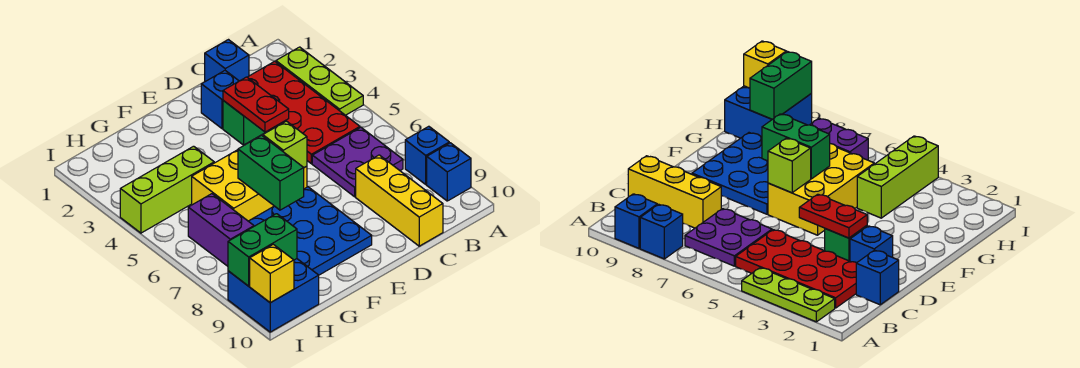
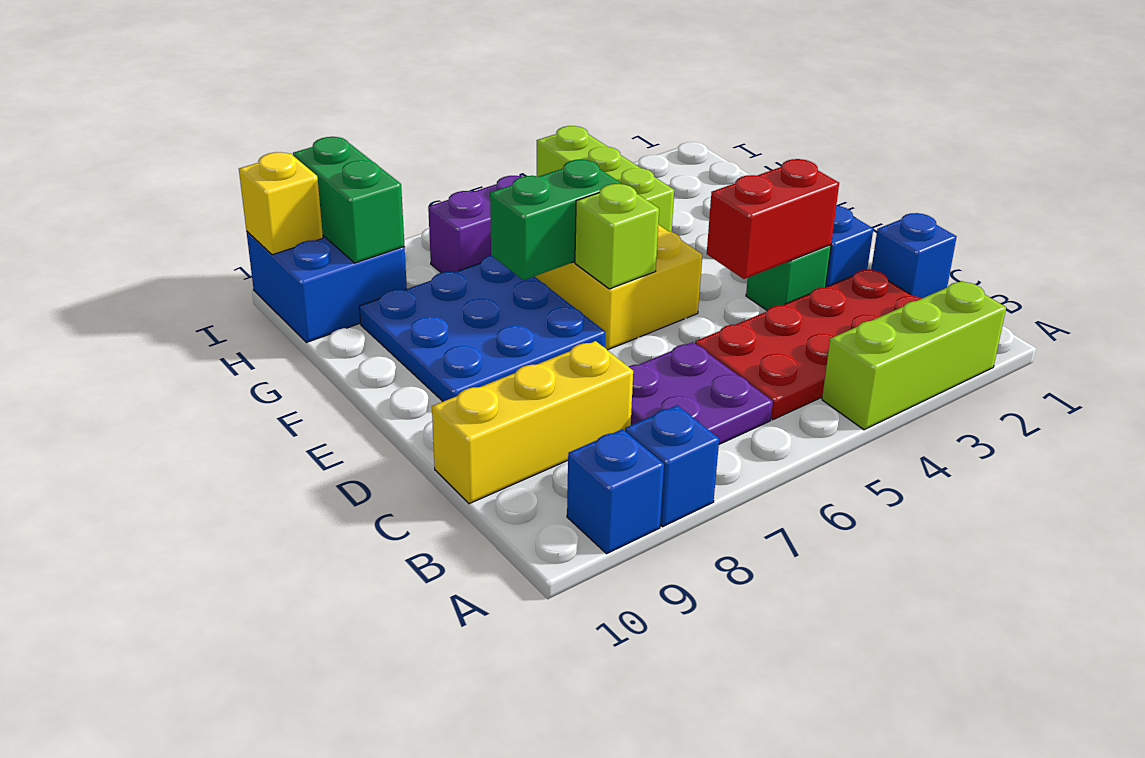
lime plate A2:A4 level 1 -> lime brick A2:A4 level 1
red plate D3:D4 level 2 -> red brick D3:D4 level 2

